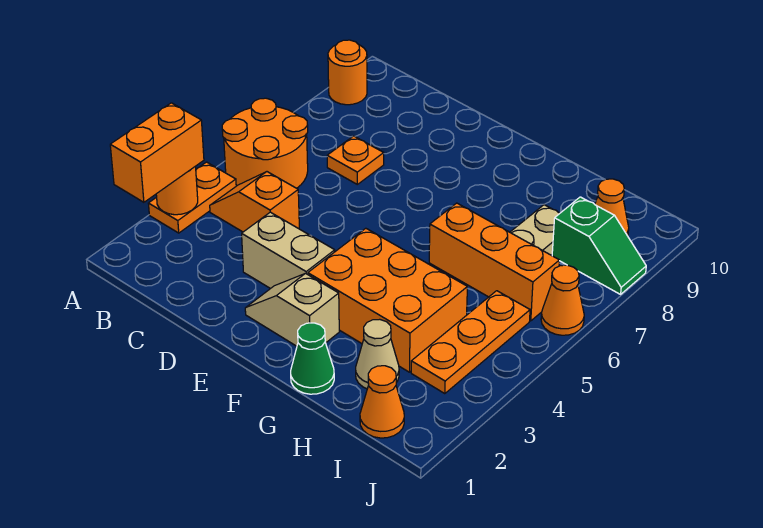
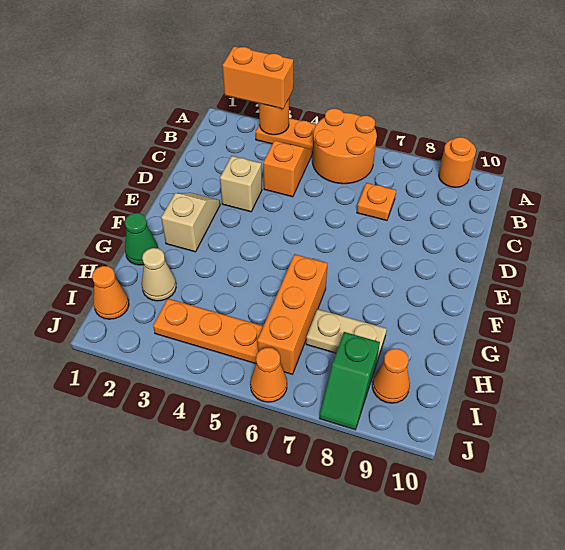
tan brick D3:E3 level 1 -> tan brick D3 level 1
orange brick F3:H4 level 1 -> none

